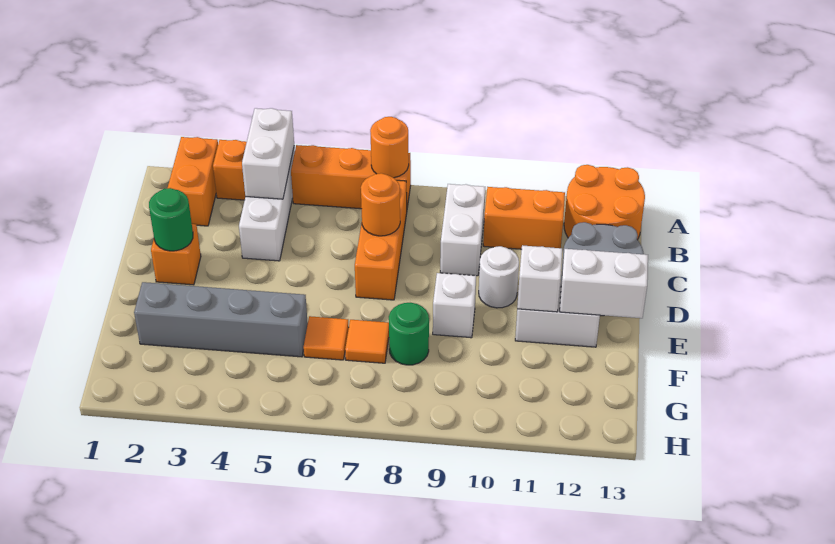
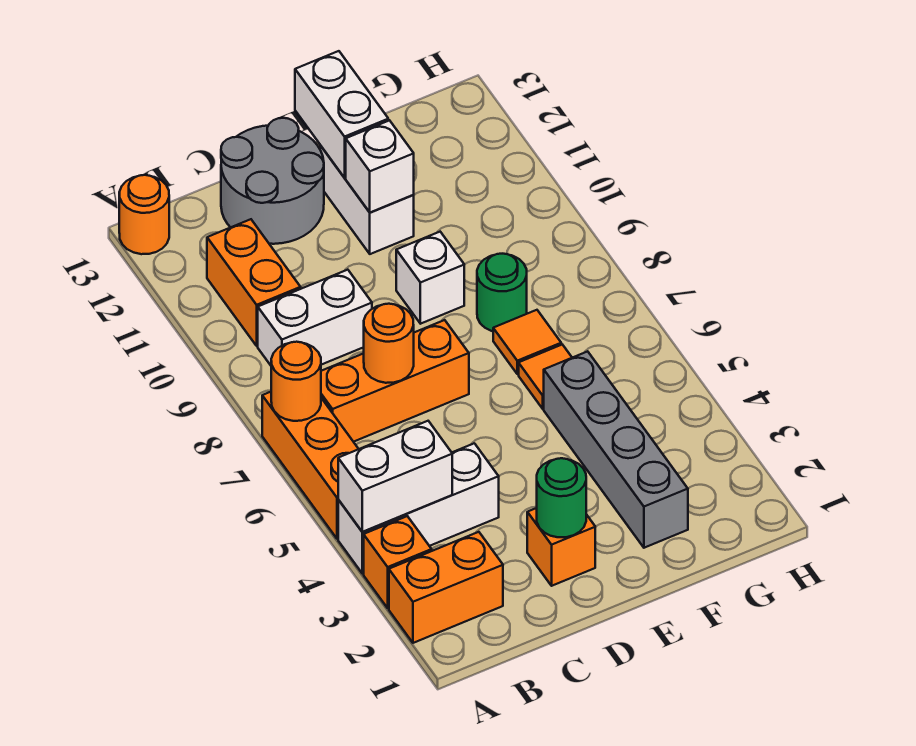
orange round brick A12:B13 level 1 -> orange round brick A13 level 1
white round brick D10 level 1 -> none

